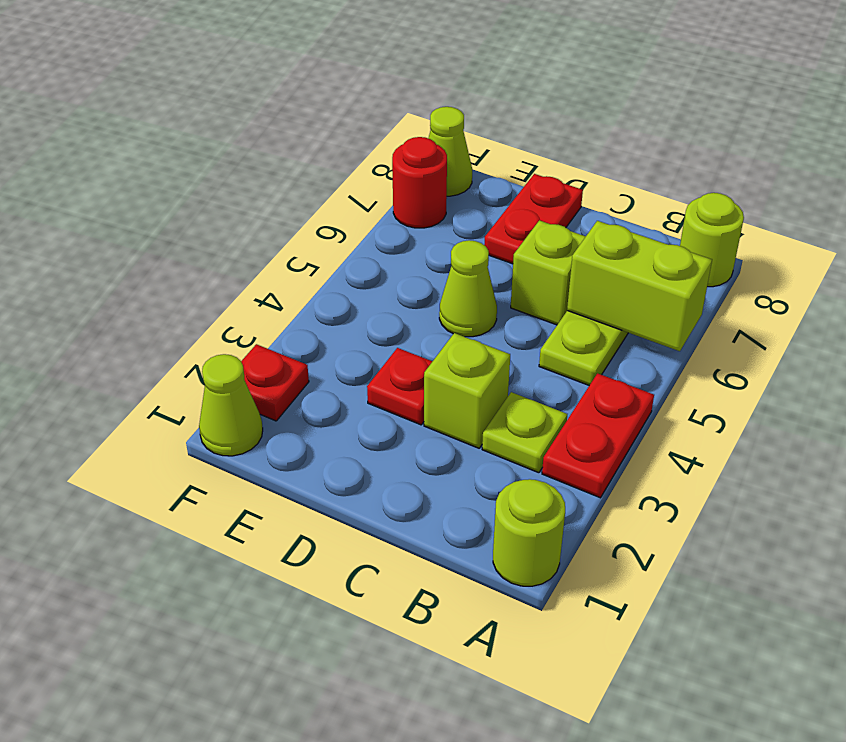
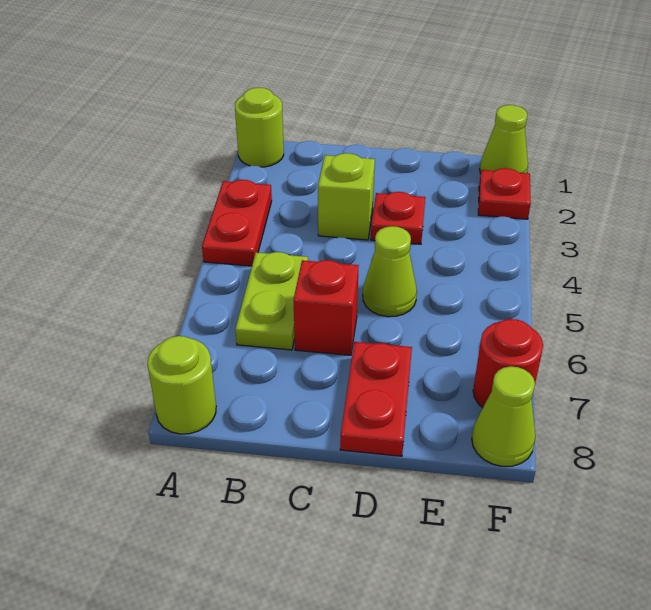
lime brick A6:B6 level 2 -> none
lime plate B3 level 1 -> none
lime brick C6 level 1 -> red brick C6 level 1

